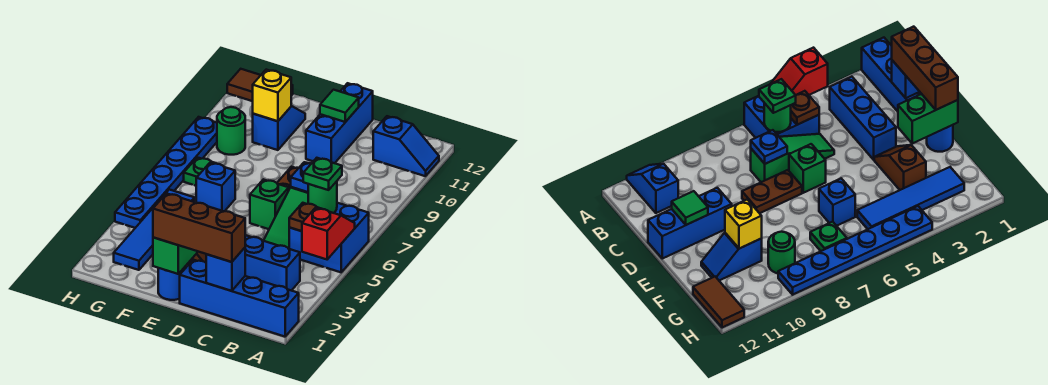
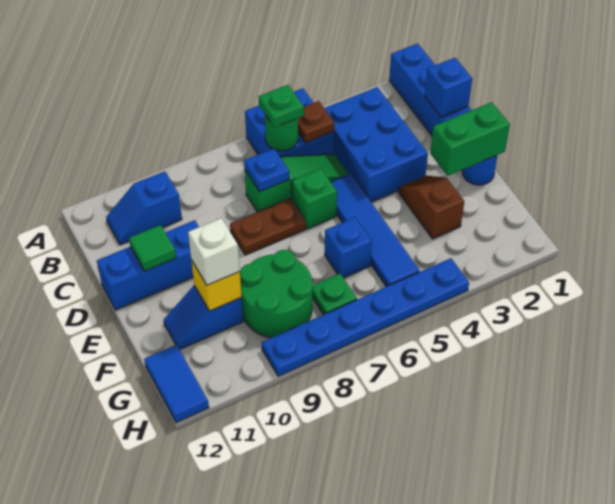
red slope A4:A5 level 2 top 4 -> none
blue slope A11:B11 level 1 top B -> blue slope B10:B11 level 1 top 10
blue brick B3:D3 level 1 -> blue brick B3:D4 level 1
brown brick C1:E1 level 3 -> none
none -> white brick F10 level 3
blue tile G2:G5 level 1 -> blue tile D5:G5 level 1
green round brick G9 level 1 -> green round brick F8:G9 level 1
brown tile G12:H12 level 1 -> blue tile G12:H12 level 1

